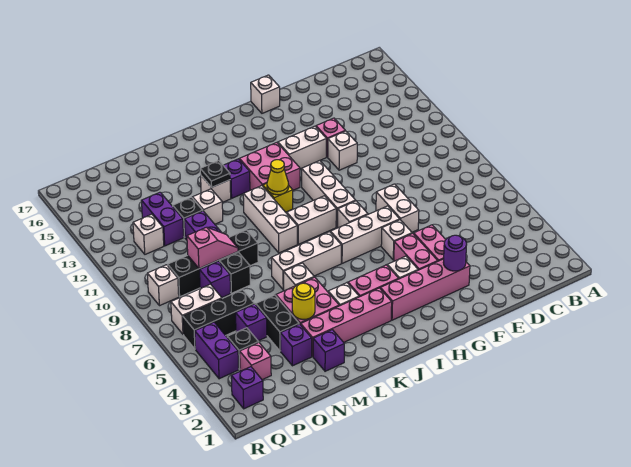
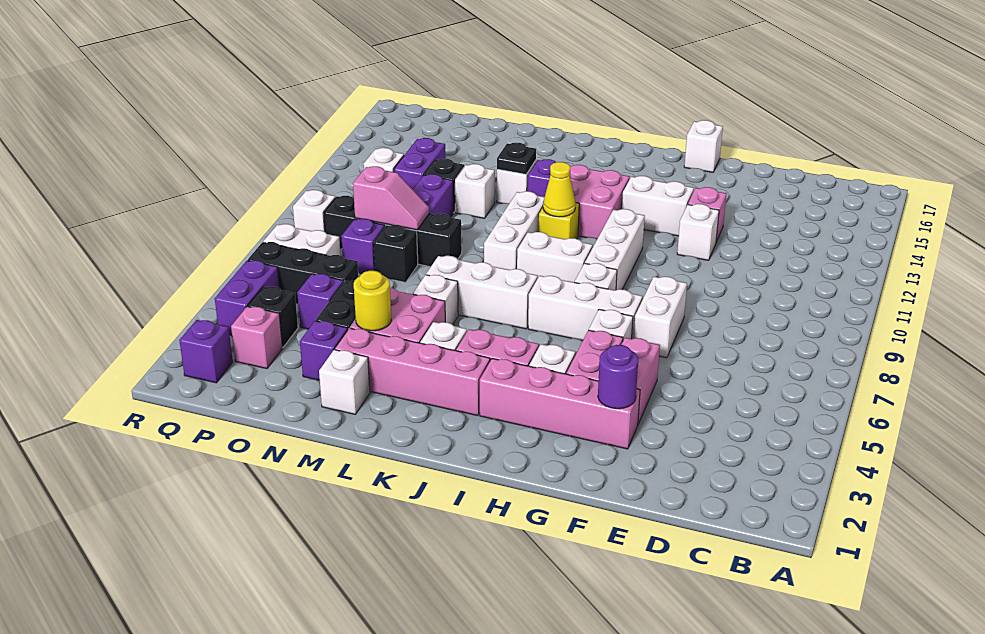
purple brick M2 level 1 -> white brick M2 level 1

